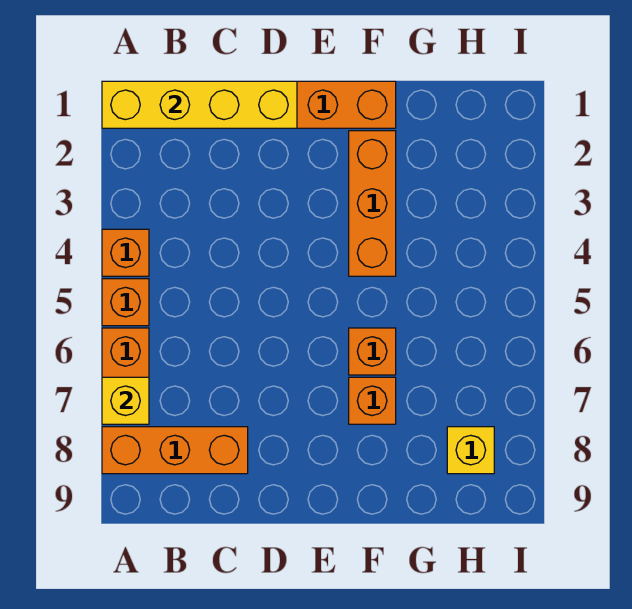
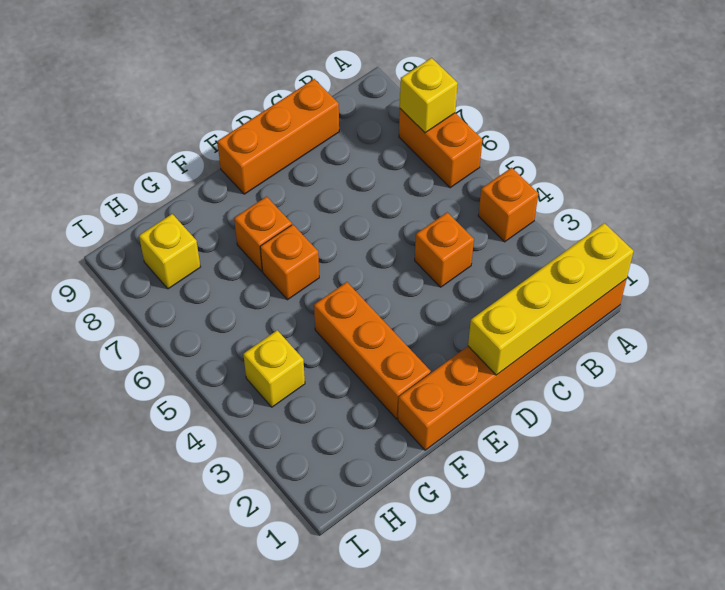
orange brick A5 level 1 -> orange brick C4 level 1
orange brick A8:C8 level 1 -> orange brick C9:E9 level 1
none -> yellow brick H4 level 1

